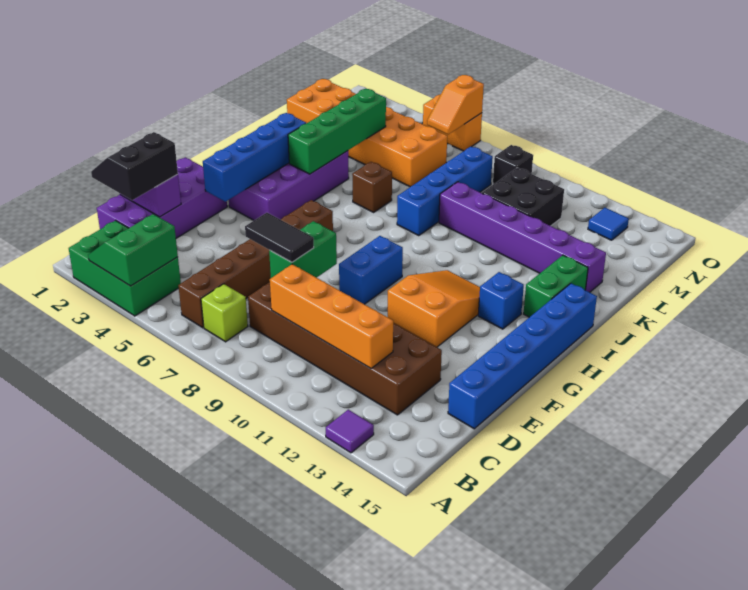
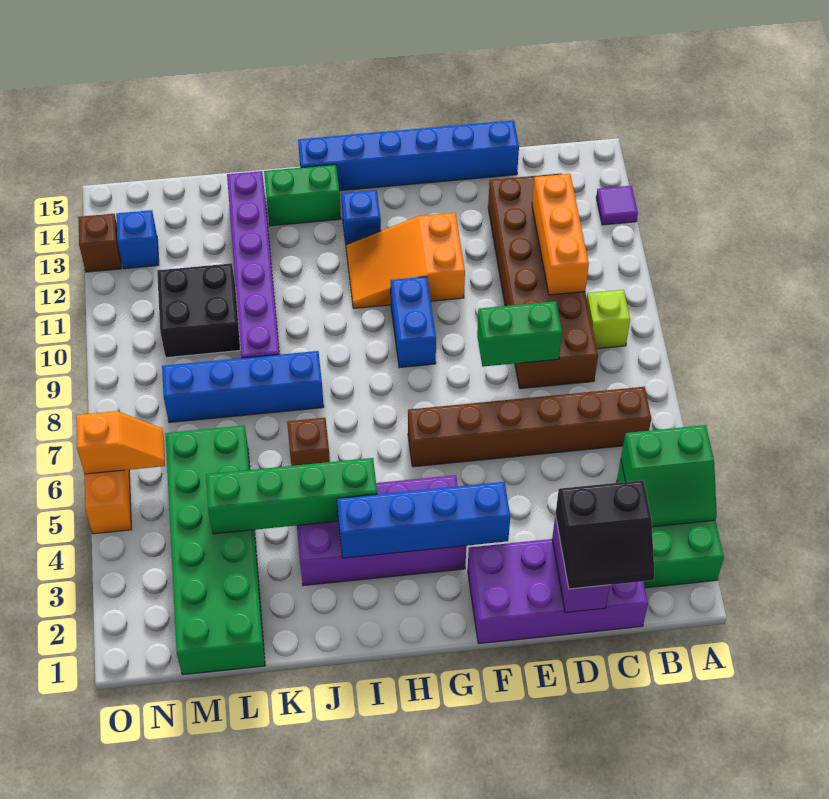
lime brick B7 level 1 -> lime brick B9 level 1
orange brick C9:C12 level 2 -> orange brick C10:C12 level 2
black tile D7:D8 level 3 -> none
blue brick F9:G9 level 1 -> blue brick G9:G10 level 1
orange brick L1:M6 level 1 -> green brick L1:M6 level 1
black brick N9 level 1 -> none
blue tile N13 level 1 -> blue brick N13 level 1
none -> brown brick O13 level 1

